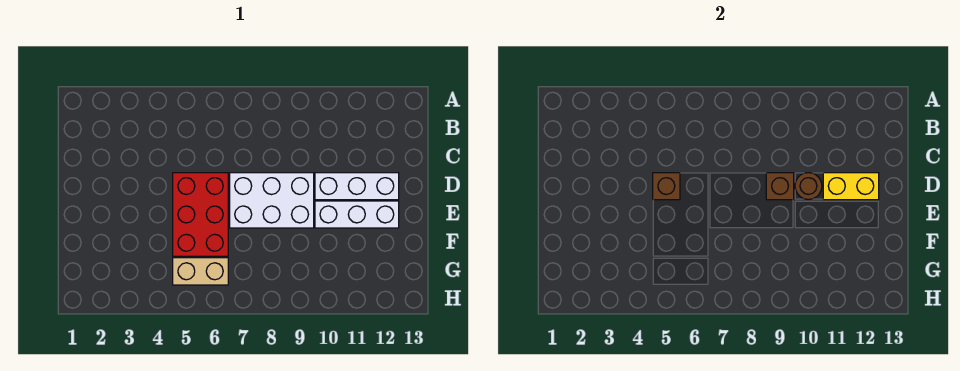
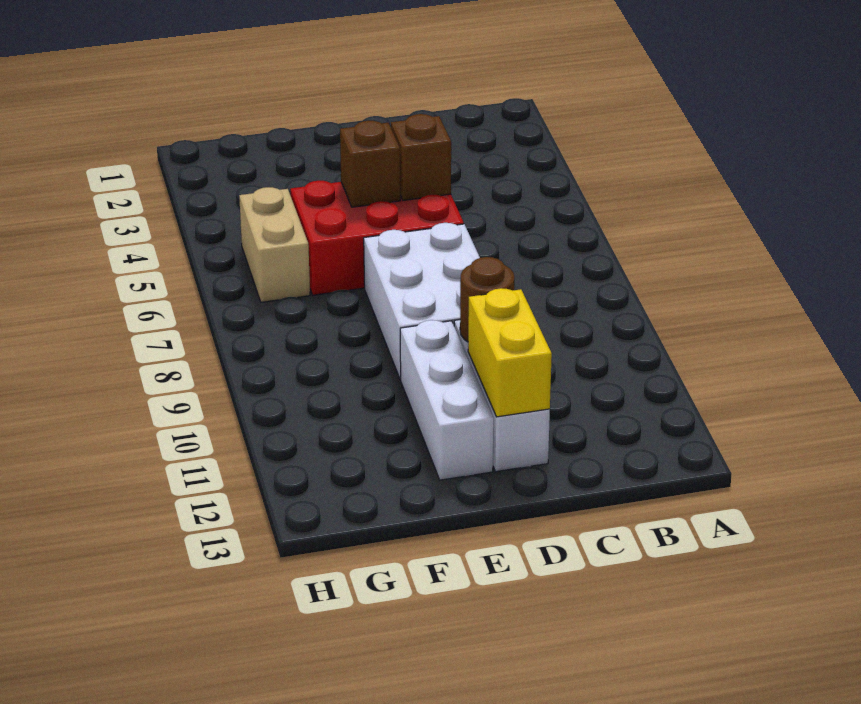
brown brick D9 level 2 -> brown brick E5 level 2

